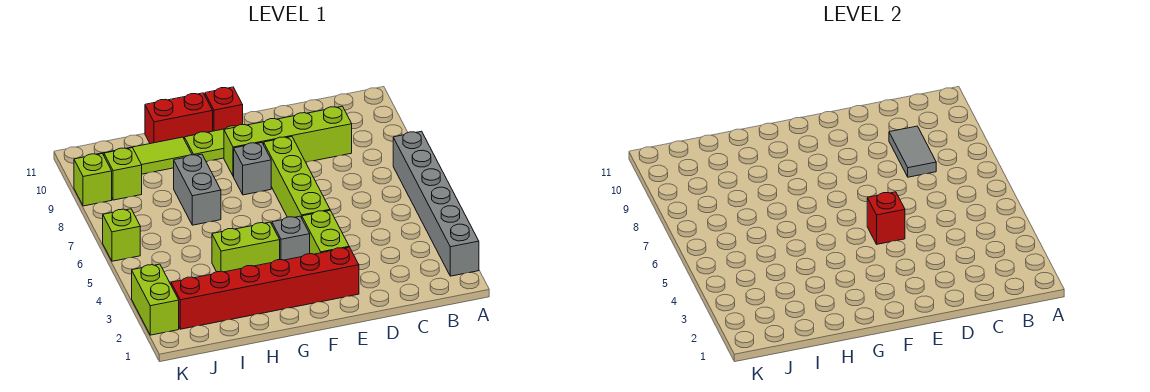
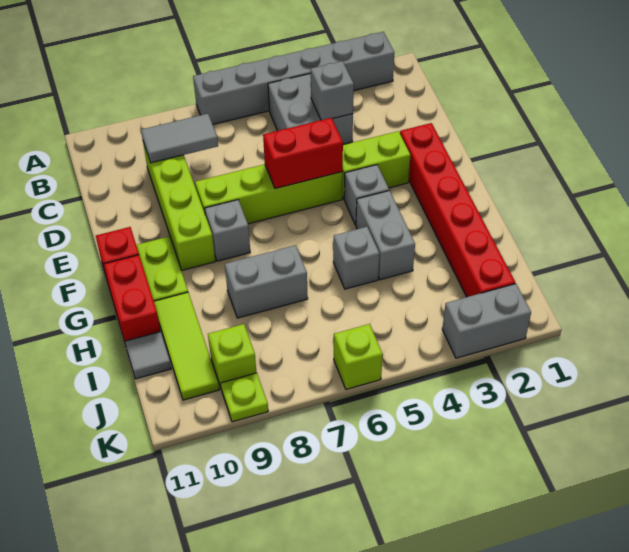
none -> grey brick B4:C5 level 1
none -> grey brick C4 level 2
red brick E5 level 2 -> red brick E5:E6 level 2
lime brick G4:H4 level 1 -> grey brick G4:H4 level 1
none -> grey brick H5 level 1
none -> grey tile I11 level 1
lime brick K2:K3 level 1 -> grey brick K2:K3 level 1
lime brick K9 level 1 -> lime plate K9 level 1

